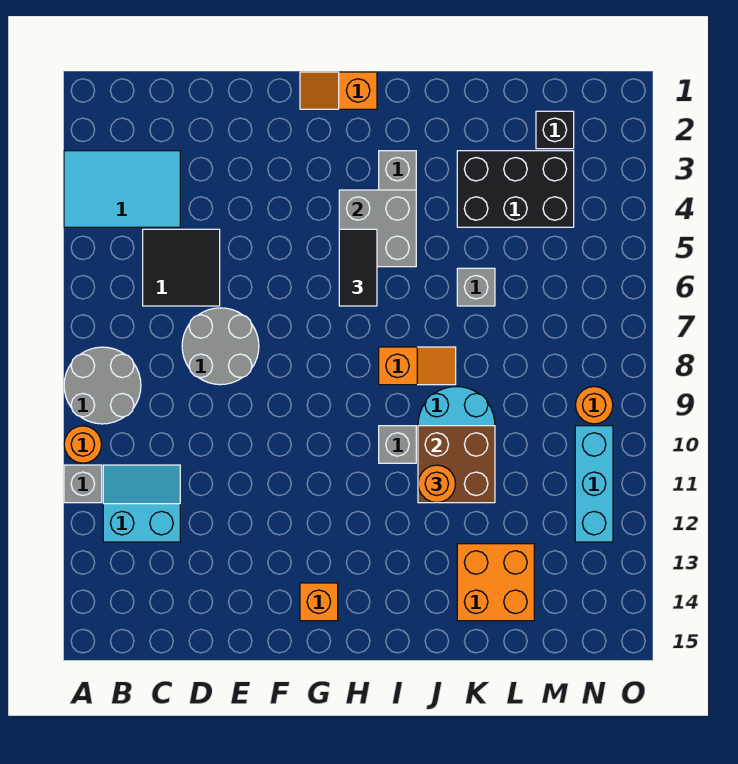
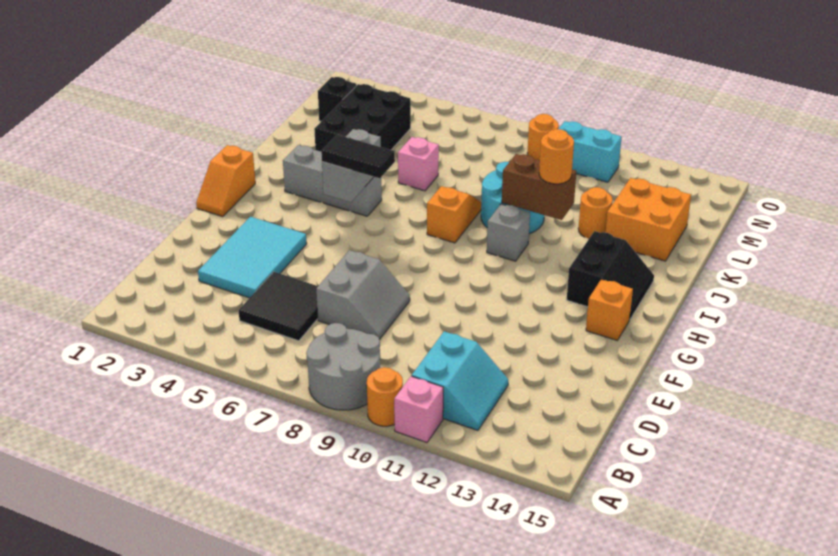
cyan tile A3:C4 level 1 -> cyan tile D3:F4 level 1
grey brick A11 level 1 -> pink brick A11 level 1
cyan slope B11:C12 level 1 top 12 -> cyan slope B11:C12 level 1 top 11
grey round brick D7:E8 level 1 -> grey slope D7:E8 level 1 top 7
grey brick H4:I5 level 2 -> grey brick H5:I5 level 2
none -> black slope H13:I14 level 1 top 13
brown brick J10:K11 level 2 -> brown brick J10:J11 level 2
grey brick K6 level 1 -> pink brick K6 level 1
none -> orange round brick K12 level 1
cyan brick N10:N12 level 1 -> cyan brick N10:N11 level 1

